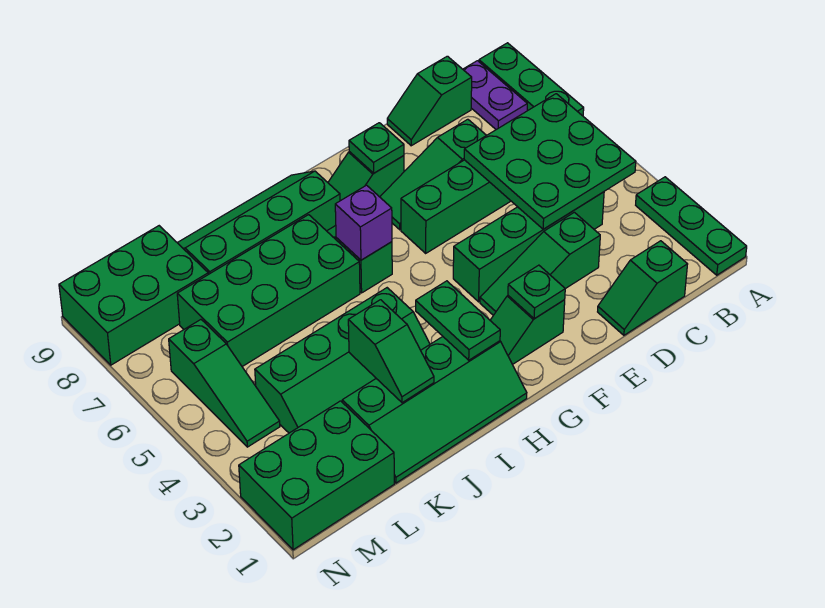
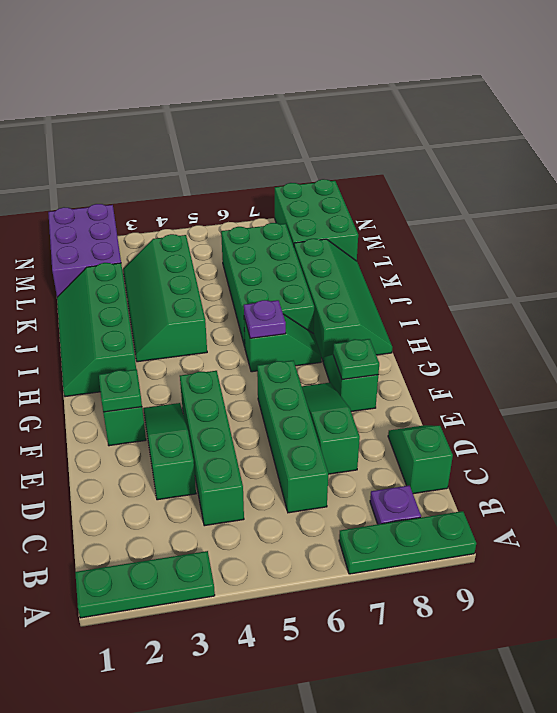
green plate B4:D6 level 2 -> none
purple plate B8:B9 level 1 -> purple plate B8 level 1
green slope C1:D1 level 1 top C -> none
green plate H2:H3 level 2 -> none
purple brick H6 level 2 -> purple plate H6 level 2
green slope J2:J3 level 2 top 3 -> none
green brick L1:N2 level 1 -> purple brick L1:N2 level 1
green slope M4:M6 level 1 top 6 -> none

